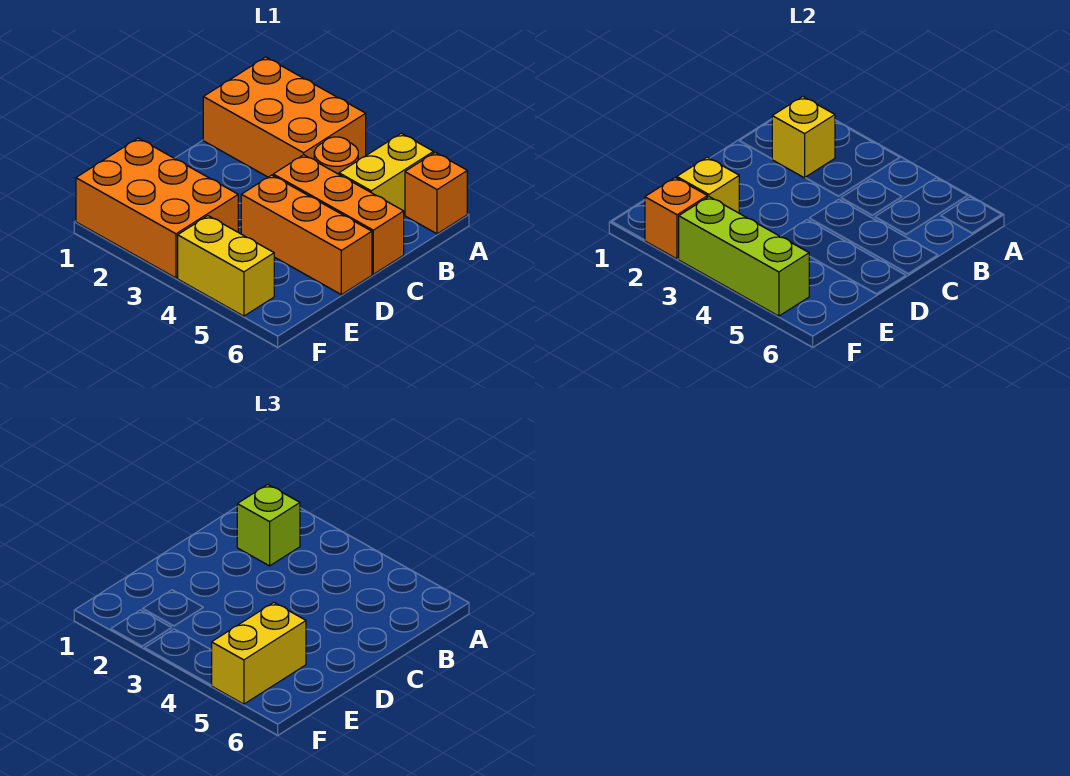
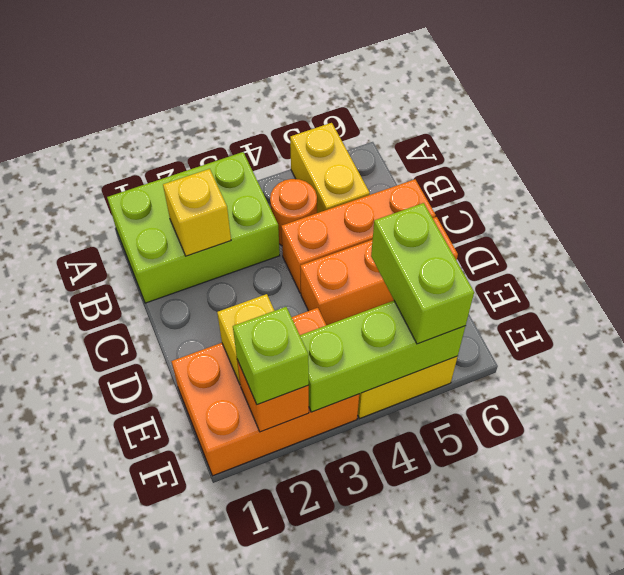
orange brick A1:B3 level 1 -> lime brick A1:B3 level 1
orange brick A6 level 1 -> none
lime brick B2 level 3 -> lime brick F2 level 3
yellow brick E5:F5 level 3 -> lime brick E5:F5 level 3

